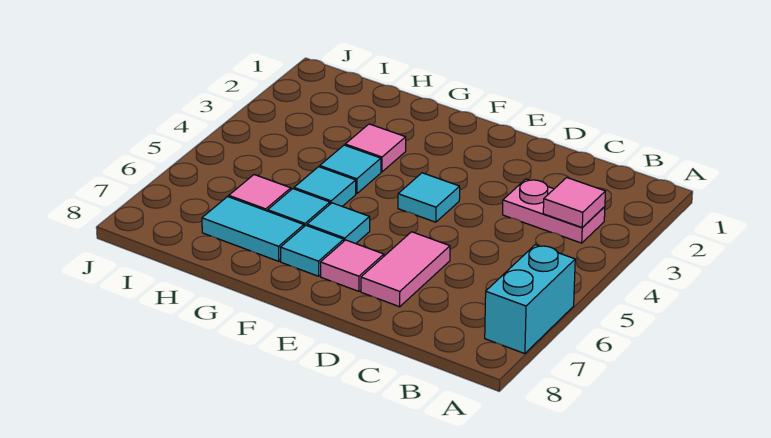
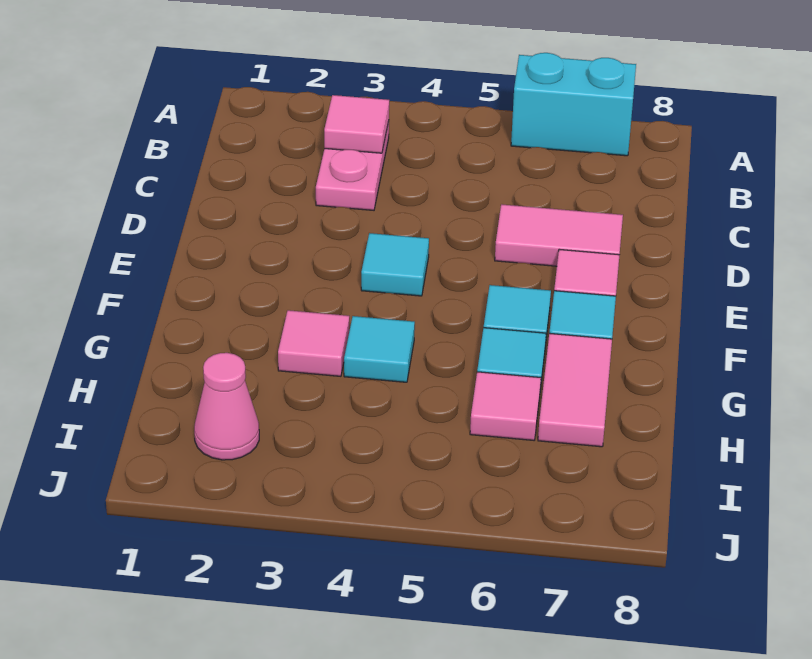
cyan tile G5 level 1 -> none
cyan tile G7:H7 level 1 -> pink tile G7:H7 level 1
none -> pink cone I2 level 1

